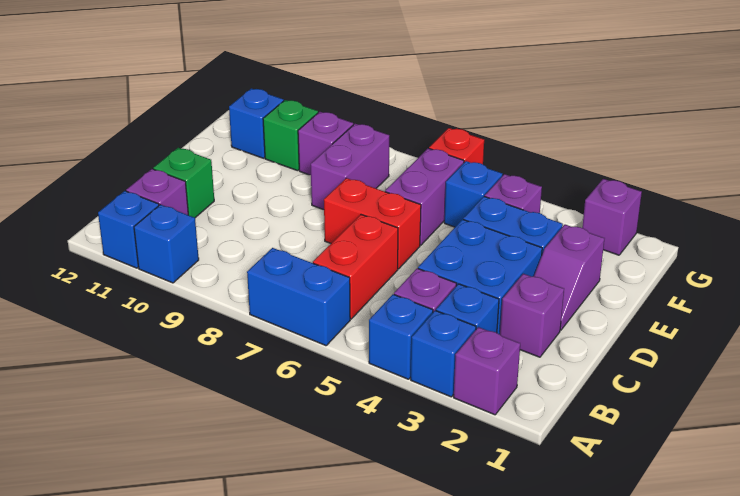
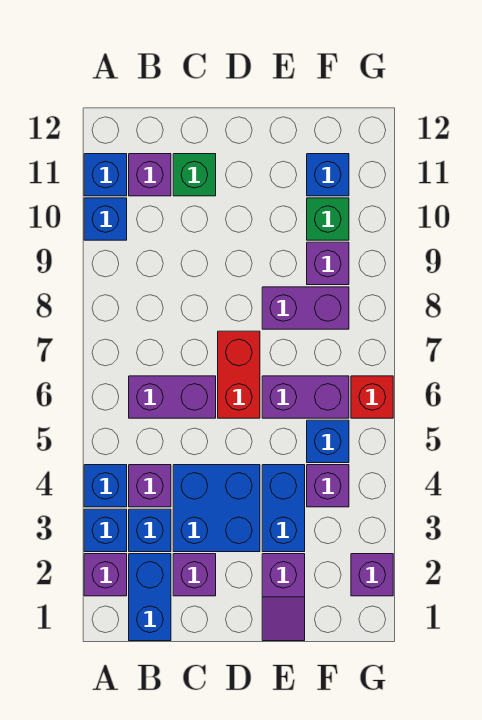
blue brick A6:A7 level 1 -> blue brick B1:B2 level 1
red brick B6:C6 level 1 -> purple brick B6:C6 level 1
purple slope D2:E2 level 1 top E -> purple slope E1:E2 level 1 top 2

